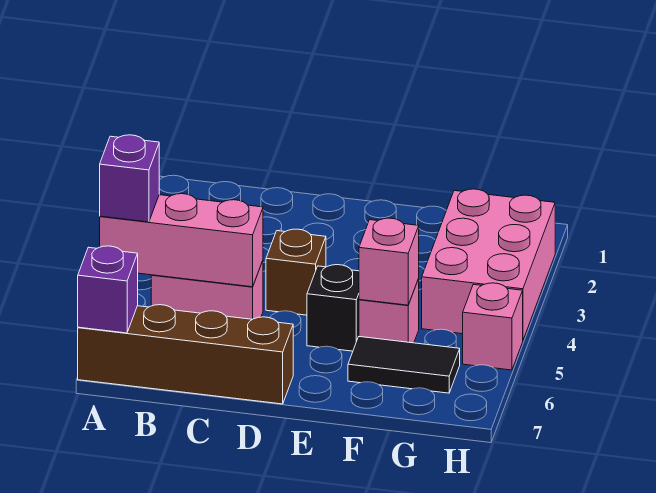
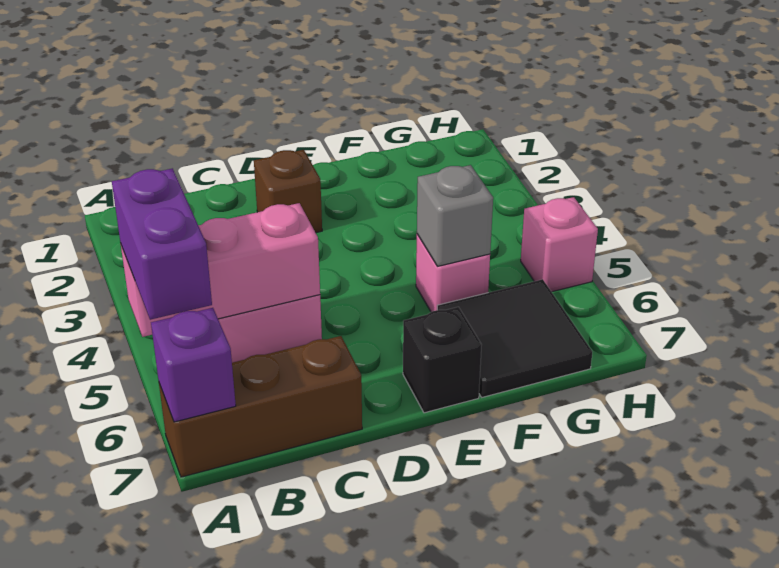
purple brick A5 level 3 -> purple brick A5:A6 level 3
brown brick A7:D7 level 1 -> brown brick A7:C7 level 1
brown brick D4 level 1 -> brown brick D2 level 1
black brick E5 level 1 -> black brick E7 level 1
pink brick F5 level 2 -> grey brick F5 level 2
black tile F6:G6 level 1 -> black tile F6:G7 level 1
pink brick G2:H4 level 1 -> none

